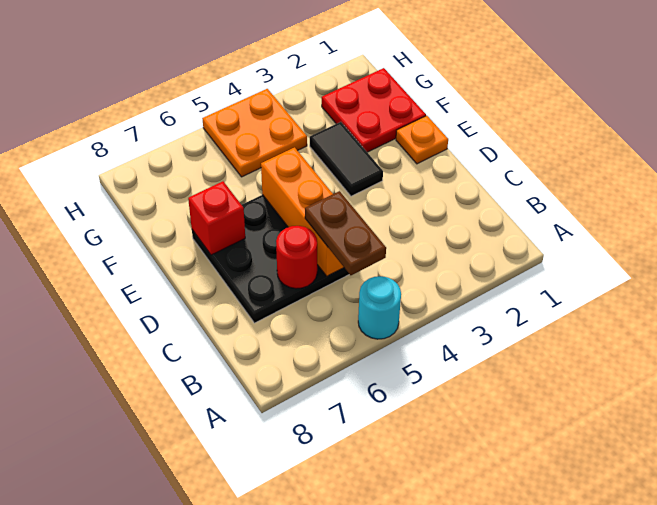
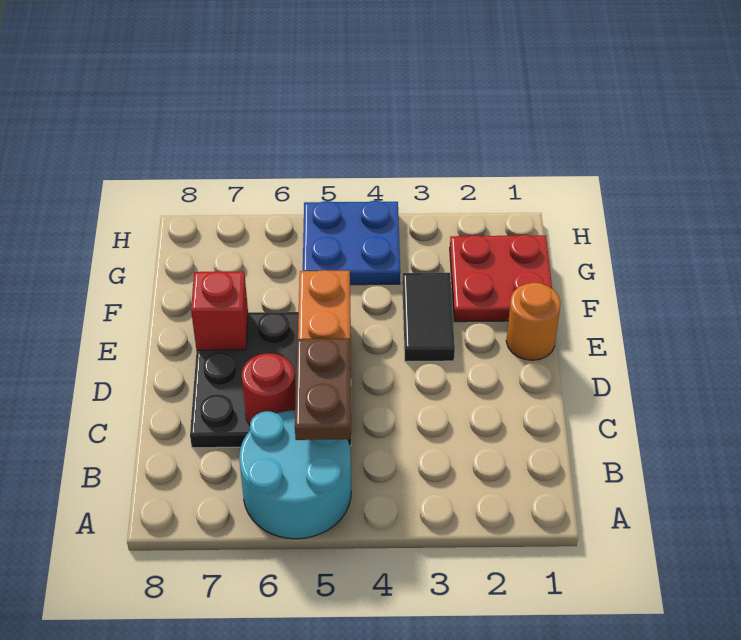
cyan round brick A5 level 1 -> cyan round brick A5:B6 level 1
orange plate E1 level 1 -> orange round brick E1 level 1
orange plate G4:H5 level 1 -> blue plate G4:H5 level 1

